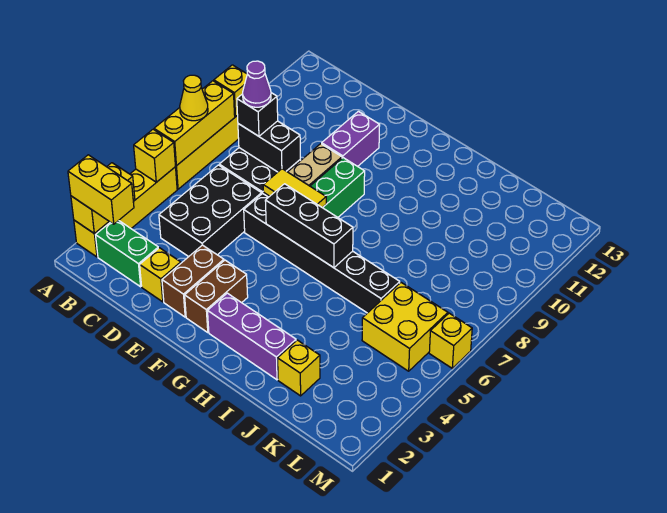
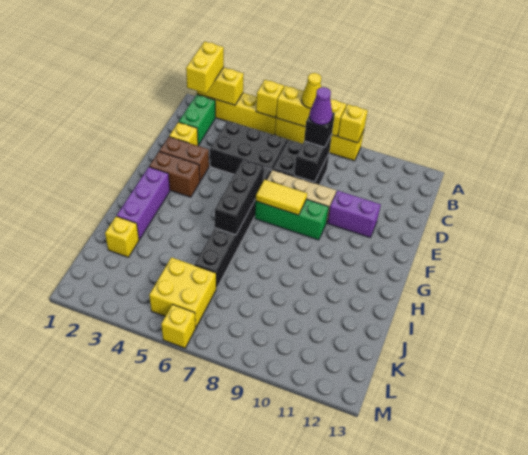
yellow tile E7:F7 level 2 -> yellow tile F7:F8 level 2

